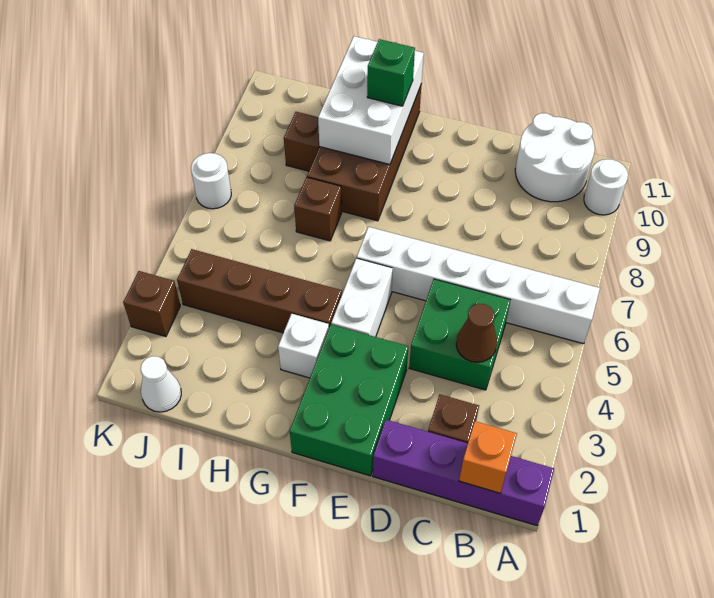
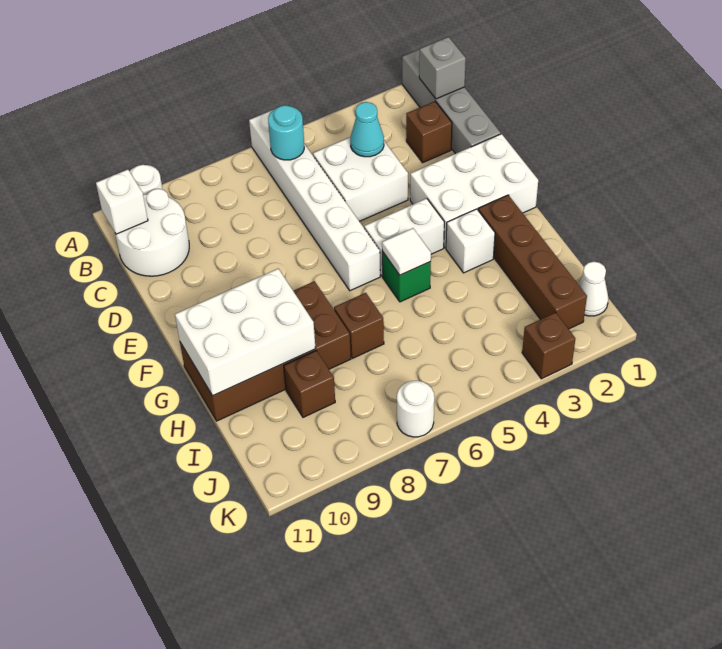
purple brick A1:D1 level 1 -> grey brick A1:D1 level 1
orange brick B1 level 2 -> grey brick B1 level 2
none -> cyan round brick B6 level 2
none -> white brick B11 level 2
green brick C4:D5 level 1 -> white brick C4:D5 level 1
brown cone C4 level 2 -> cyan cone C4 level 2
green brick E1:F3 level 1 -> white brick E1:F3 level 1
brown brick G4:J4 level 1 -> brown brick G2:J2 level 1
none -> white tile G5 level 2
green brick G10 level 3 -> green brick G5 level 1

